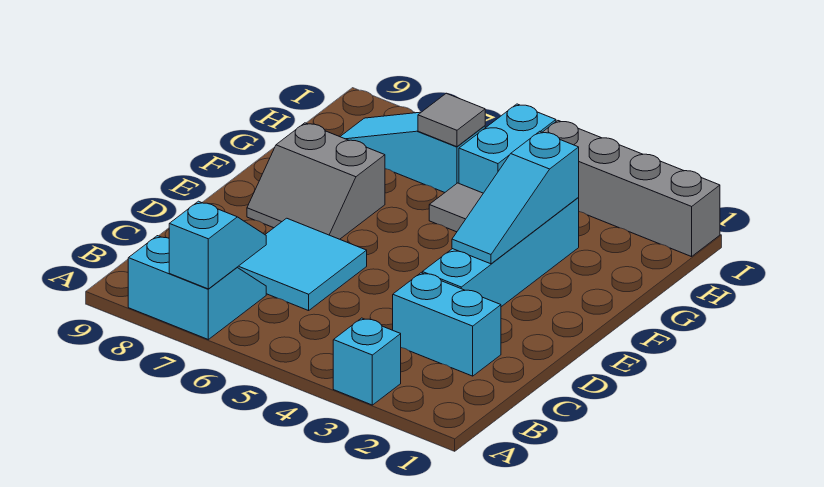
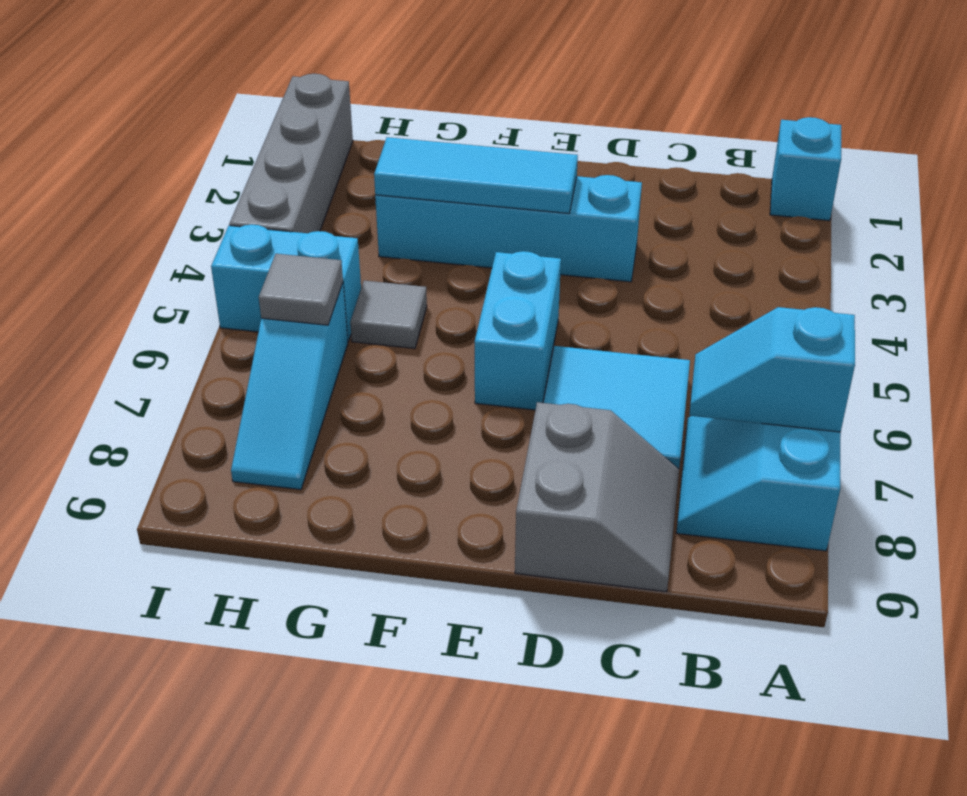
cyan brick A3 level 1 -> cyan brick A1 level 1
cyan brick C2:C3 level 1 -> cyan brick E5:E6 level 1
cyan slope E3:G3 level 2 top G -> cyan tile E3:G3 level 2
grey slope E7:F8 level 1 top F -> grey slope C8:D9 level 1 top D

